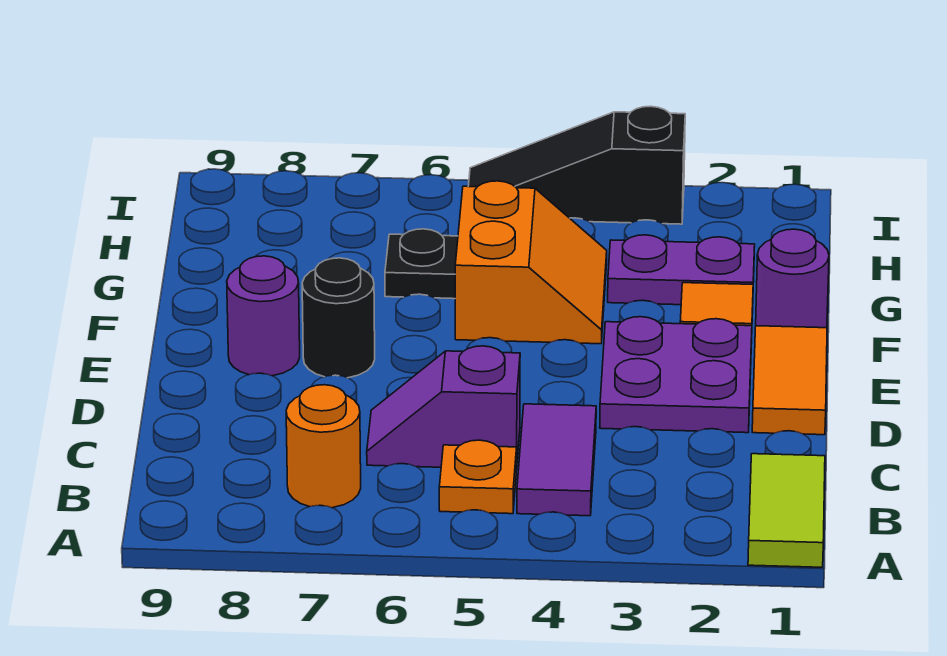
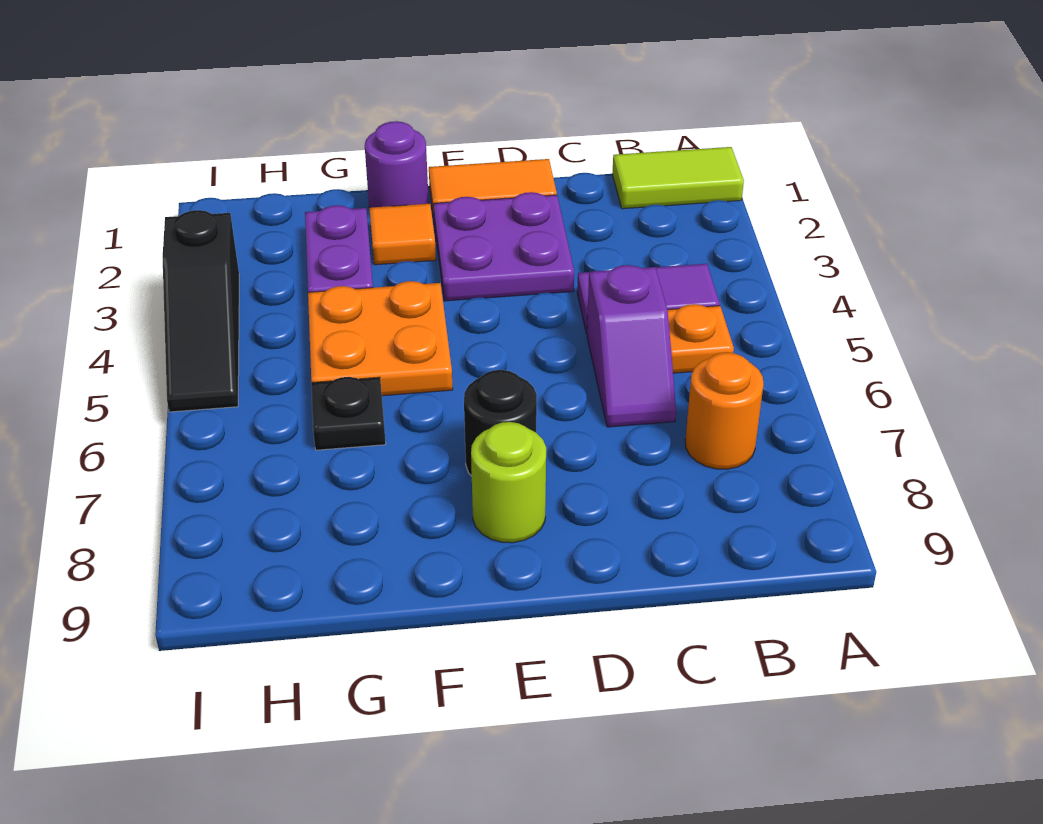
purple round brick E8 level 1 -> lime round brick E8 level 1
orange slope F4:G5 level 1 top 5 -> orange plate F4:G5 level 1

